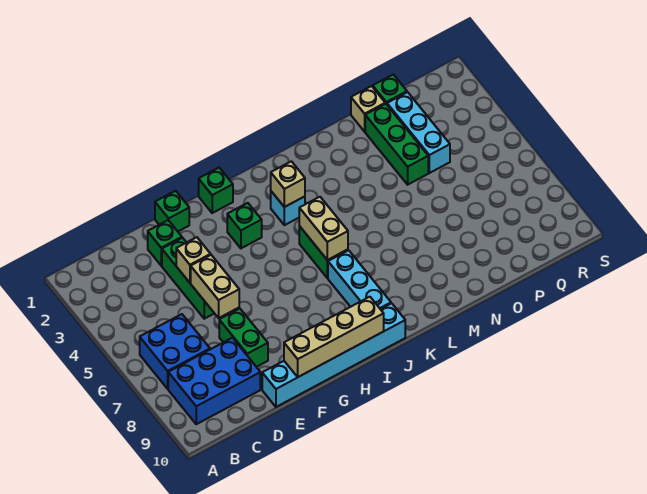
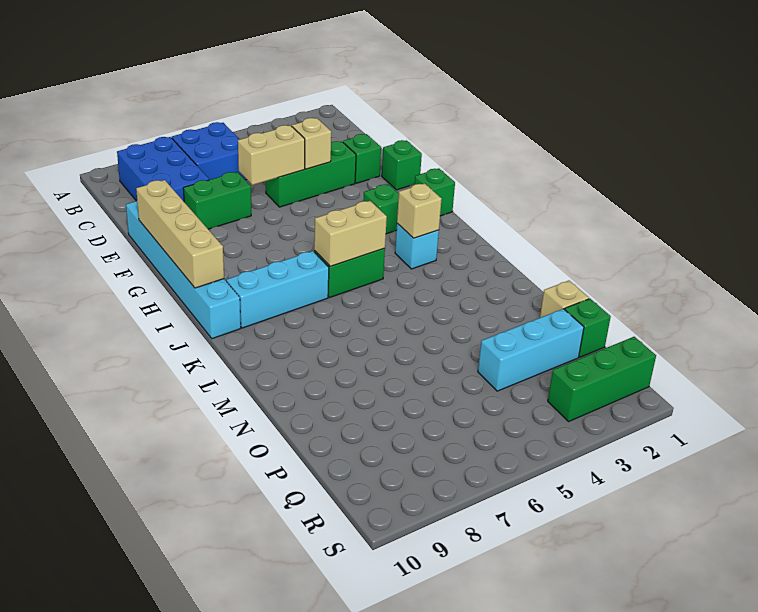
green brick O2:O4 level 1 -> green brick R1:R3 level 1

